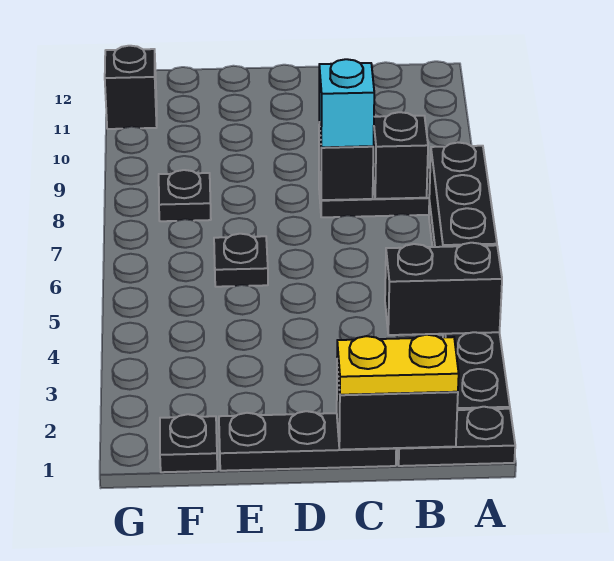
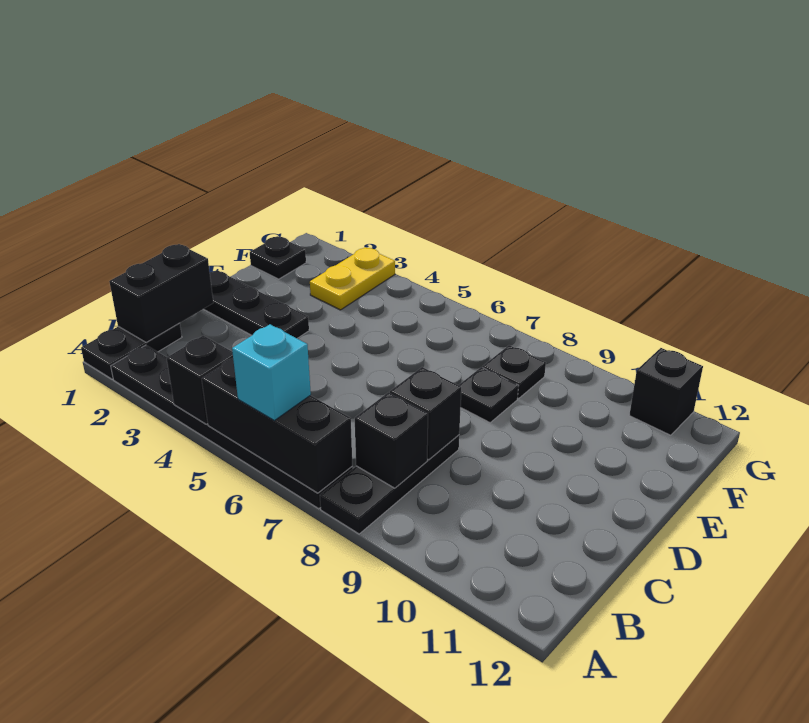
black brick A4:B4 level 2 -> black brick A4 level 2
yellow plate B1:C1 level 3 -> yellow plate F3:G3 level 1
black plate C1:E1 level 1 -> black plate D1:D3 level 1
cyan brick C8 level 3 -> cyan brick A6 level 3
black plate E6 level 1 -> black plate E8 level 1

